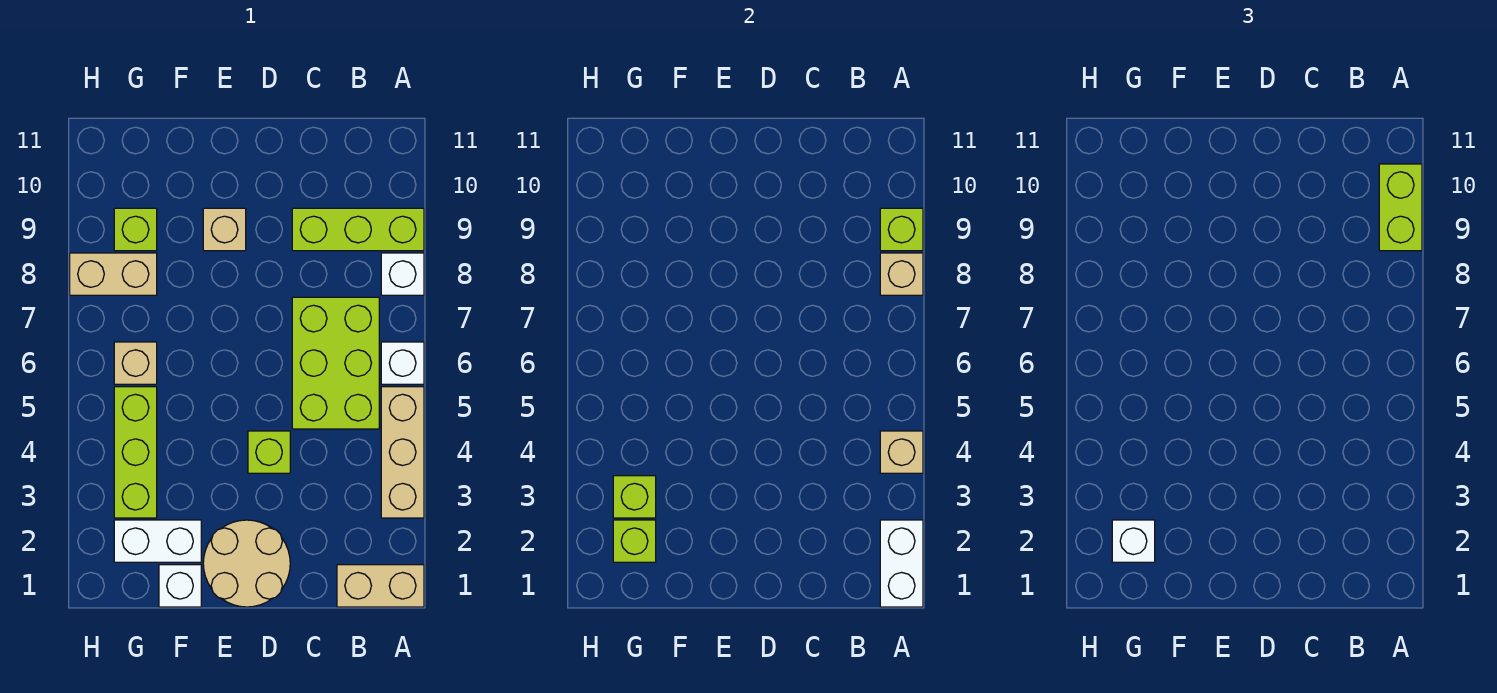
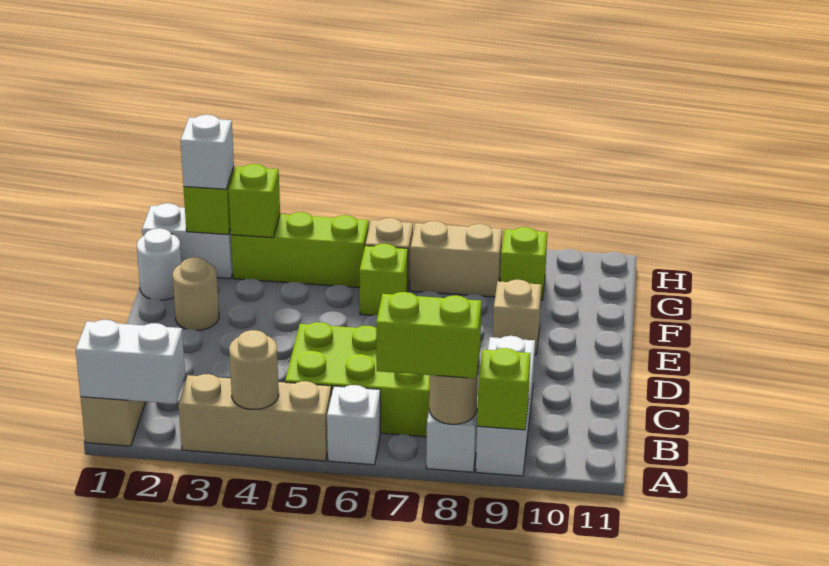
tan brick A4 level 2 -> tan round brick A4 level 2
tan brick A8 level 2 -> tan round brick A8 level 2
lime brick A9:C9 level 1 -> white brick A9:C9 level 1
lime brick A9:A10 level 3 -> lime brick A7:A8 level 3
tan round brick D1:E2 level 1 -> tan round brick E2 level 1
lime brick D4 level 1 -> lime brick F6 level 1
white brick F1 level 1 -> white round brick F1 level 1
white brick F2:G2 level 1 -> white brick G1:G2 level 1
tan brick G8:H8 level 1 -> tan brick G7:G8 level 1

